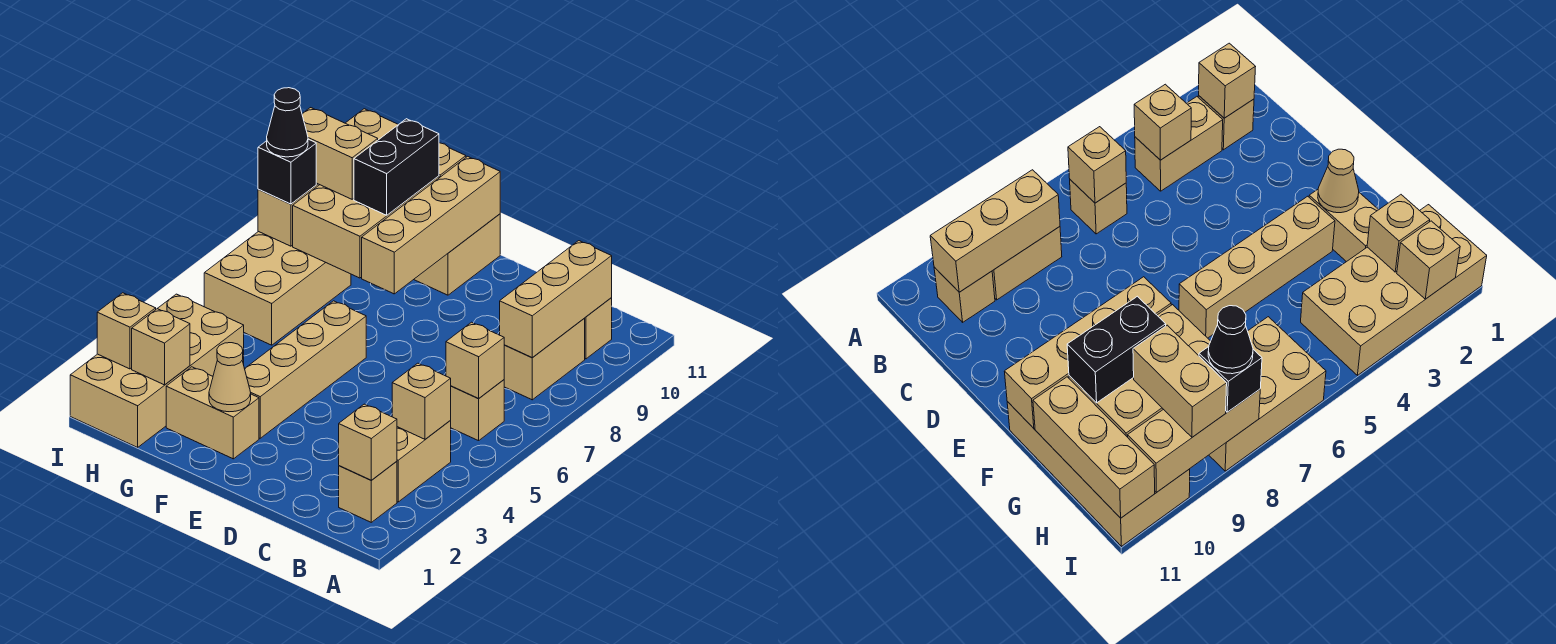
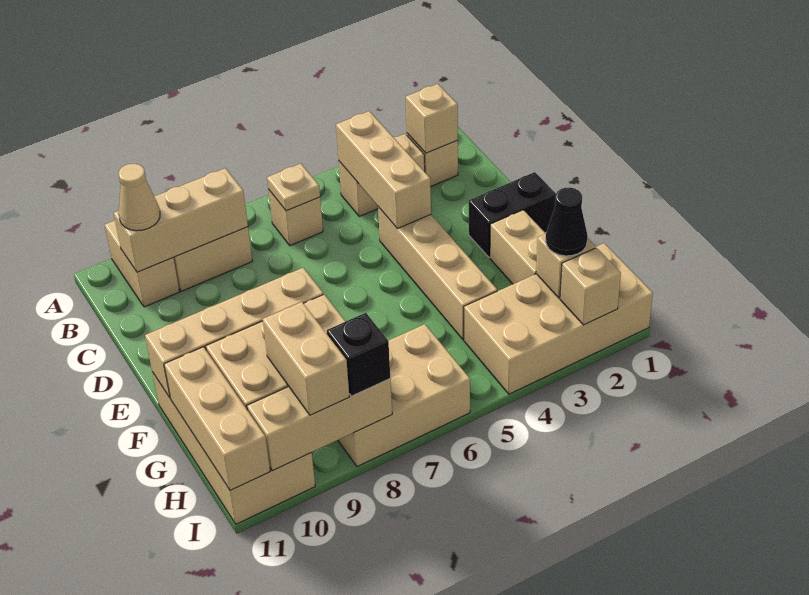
tan brick B4 level 2 -> tan brick B4:D4 level 2
tan brick B6 level 2 -> tan plate B6 level 2
tan brick B10 level 1 -> tan brick A10:B10 level 1
tan cone F2 level 2 -> tan cone B10 level 3
tan brick F3:F6 level 1 -> tan brick D4:G4 level 1
black brick G9:G10 level 3 -> black brick E1:E2 level 1
black cone I8 level 4 -> black cone H2 level 3

